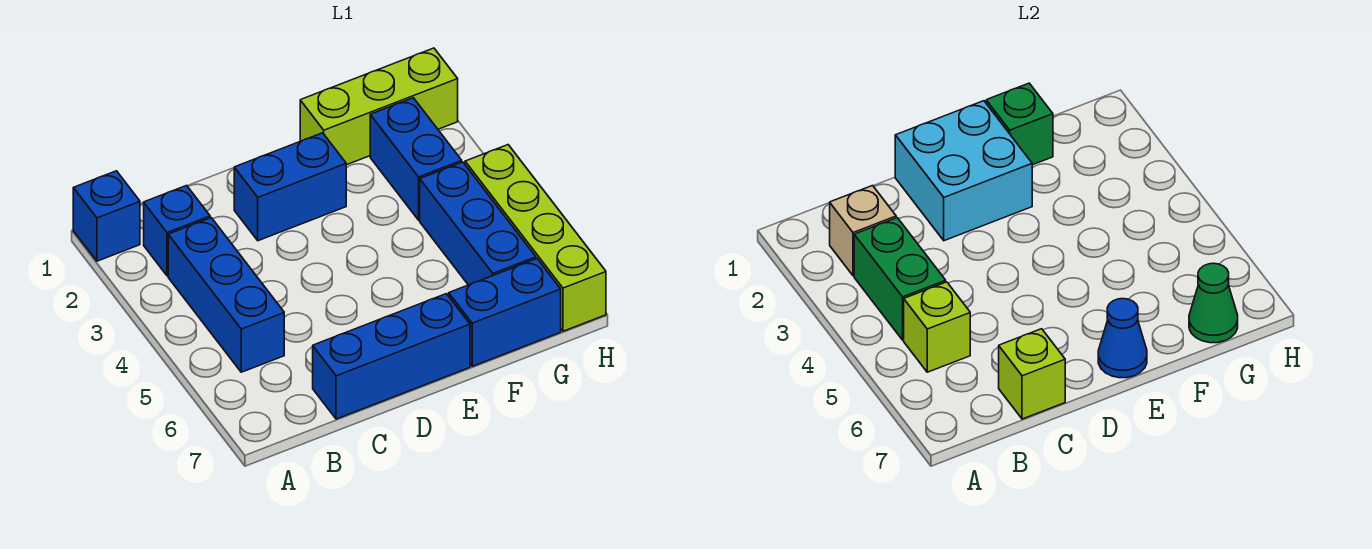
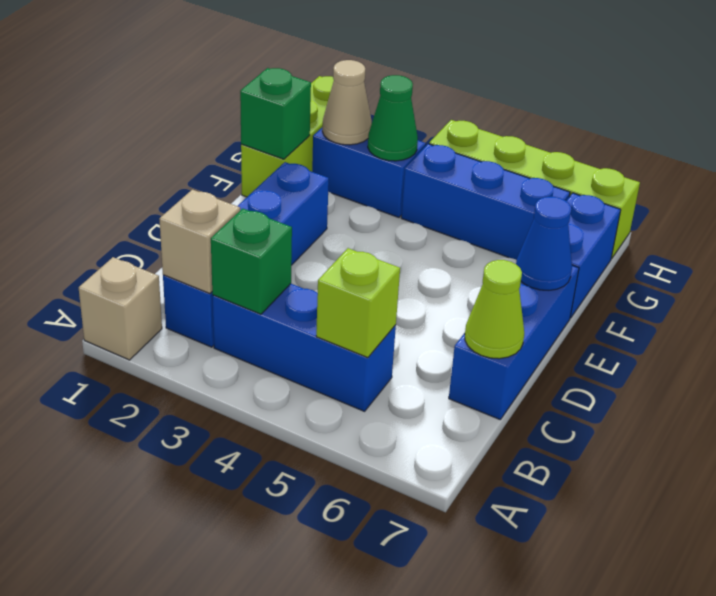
blue brick A1 level 1 -> tan brick A1 level 1
green brick B3:B4 level 2 -> green brick B3 level 2
lime brick C7 level 2 -> lime cone C7 level 2
cyan brick D1:E2 level 2 -> none
none -> tan cone G2 level 2
green cone G7 level 2 -> green cone G3 level 2

